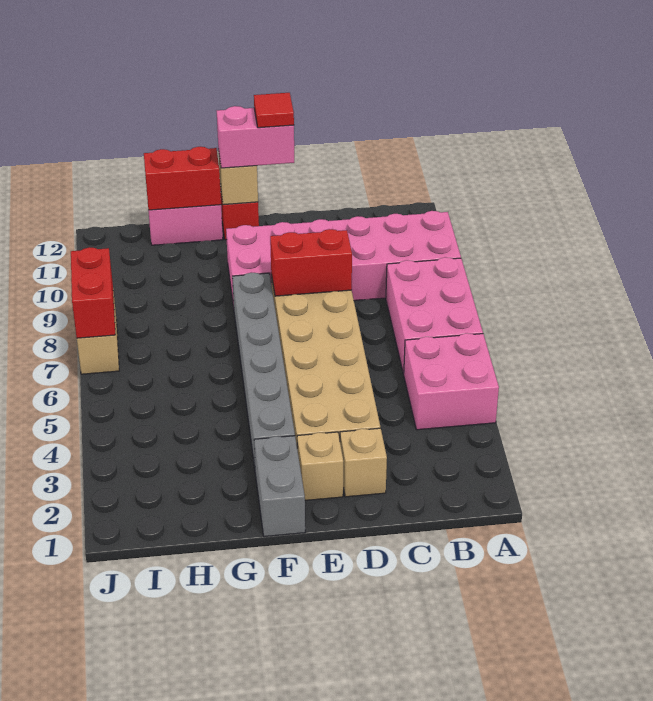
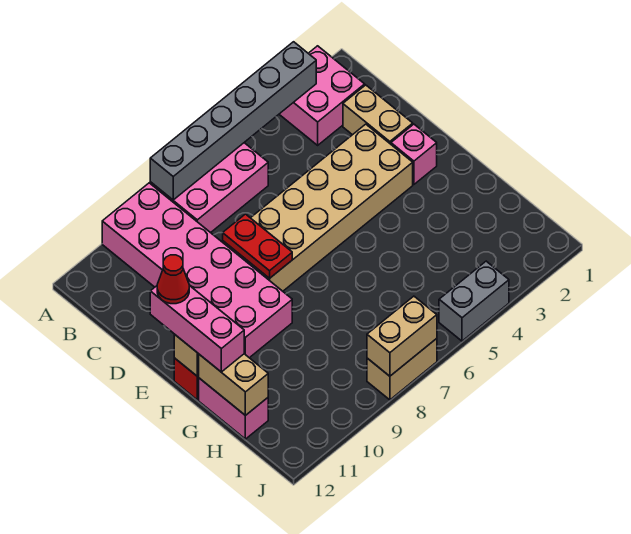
pink brick A4:B5 level 1 -> pink brick A2:B3 level 1
tan brick D2 level 1 -> tan brick C2:D2 level 1
red brick D8:E8 level 2 -> red plate D8:E8 level 2
tan brick E2 level 1 -> pink brick E2 level 1
pink brick E12:F12 level 3 -> pink brick E12:G12 level 3
red tile E12 level 4 -> red cone E12 level 4
grey brick F1:F2 level 1 -> grey brick J4:J5 level 1
grey brick F3:F8 level 1 -> grey brick A3:A8 level 2
red brick G12:H12 level 2 -> tan brick G12:H12 level 2
red brick J7:J8 level 2 -> tan brick J7:J8 level 2

